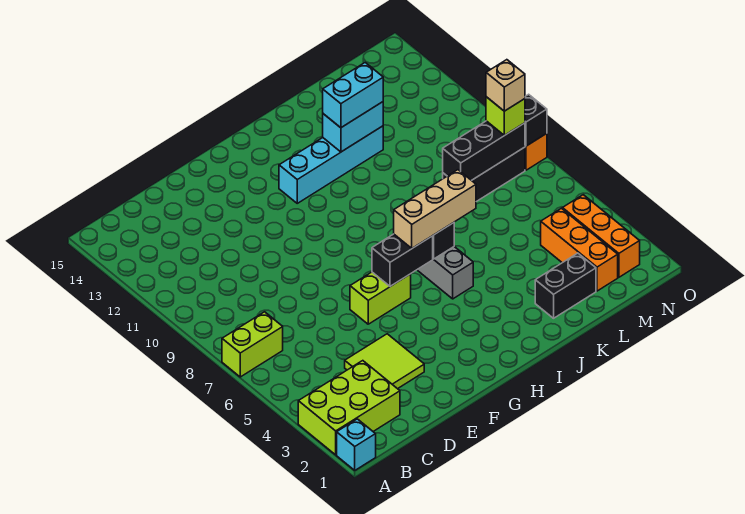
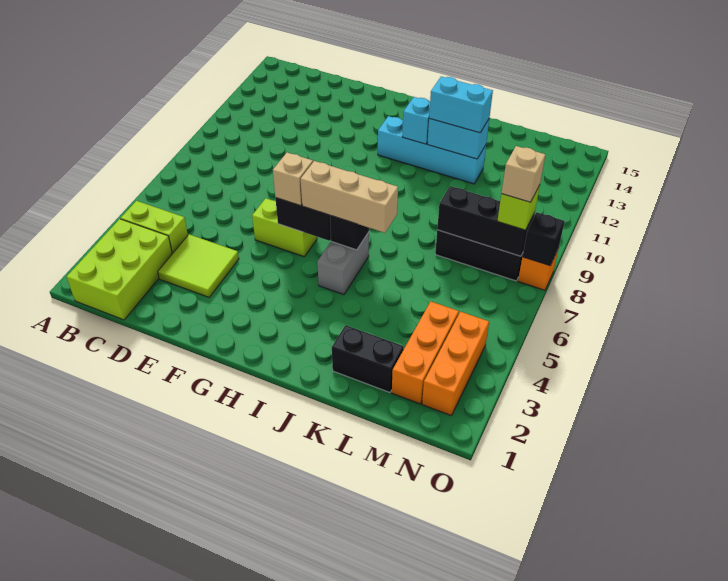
cyan brick A1 level 1 -> cyan brick I12 level 2
lime brick A2:C3 level 1 -> lime brick B1:C3 level 1
lime brick A7:B7 level 1 -> lime brick B4:C4 level 1
none -> tan brick G6 level 3

